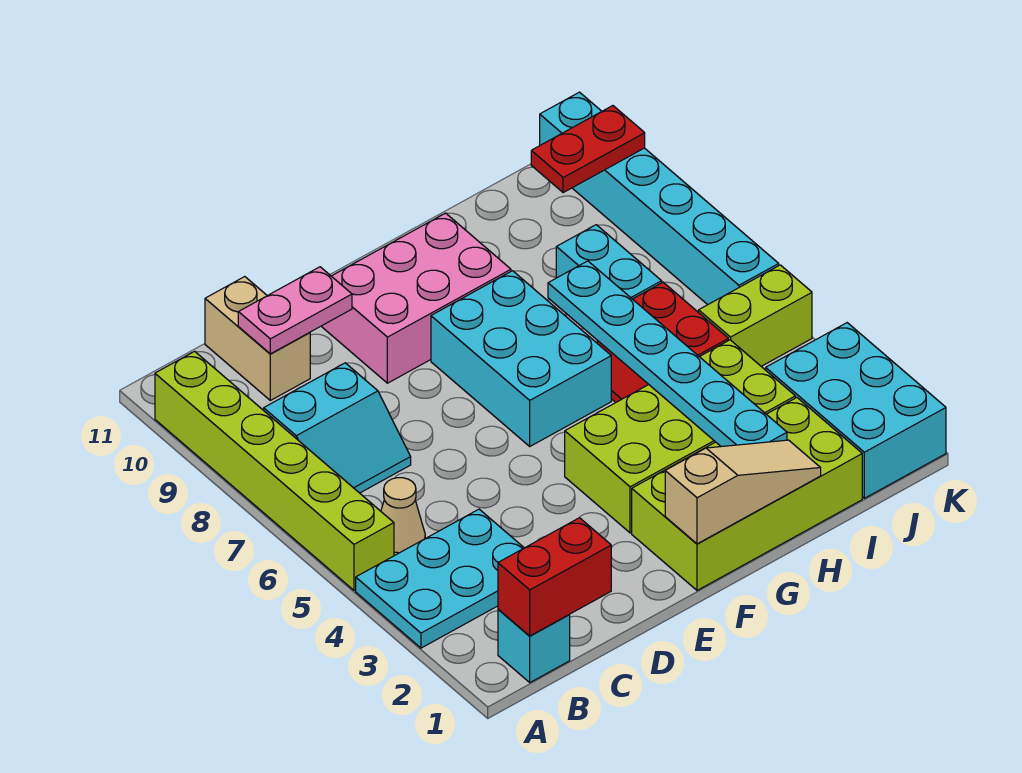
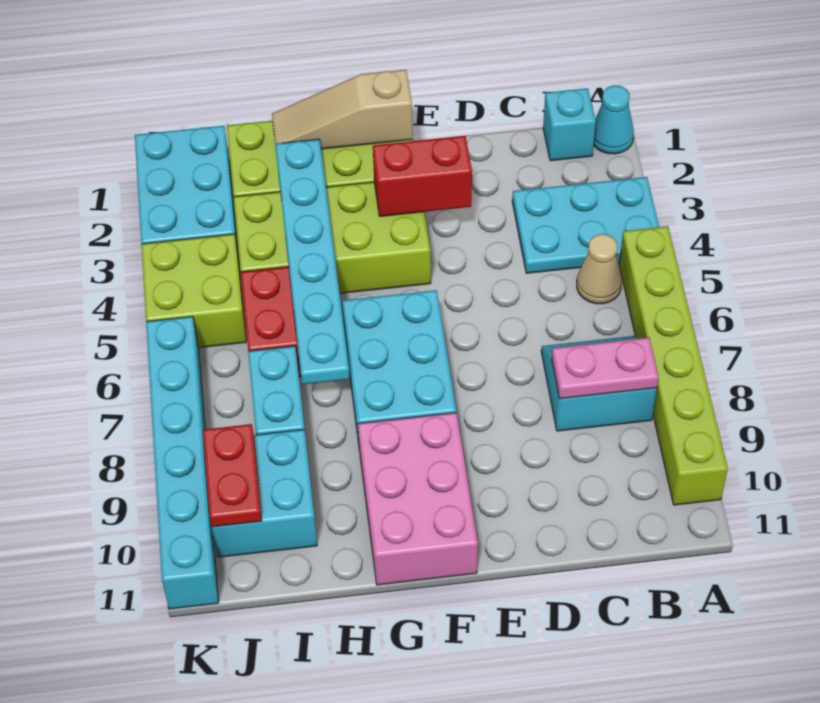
none -> cyan cone A1 level 1
red brick B1:C1 level 2 -> red brick E3:F3 level 2
tan brick C10:C11 level 1 -> none
pink plate C10:D10 level 2 -> pink plate B8:C8 level 2
pink brick E9:G10 level 1 -> pink brick F9:G11 level 1
none -> cyan brick I9:J10 level 1
lime brick J5:K5 level 1 -> lime brick J4:K5 level 1
red plate J10:K10 level 2 -> red plate J9:J10 level 2

